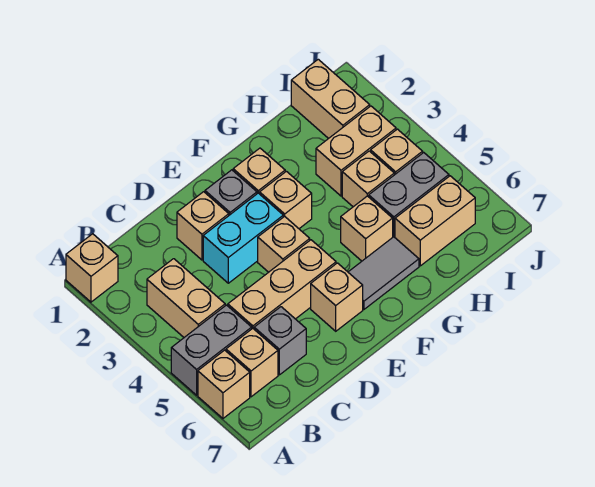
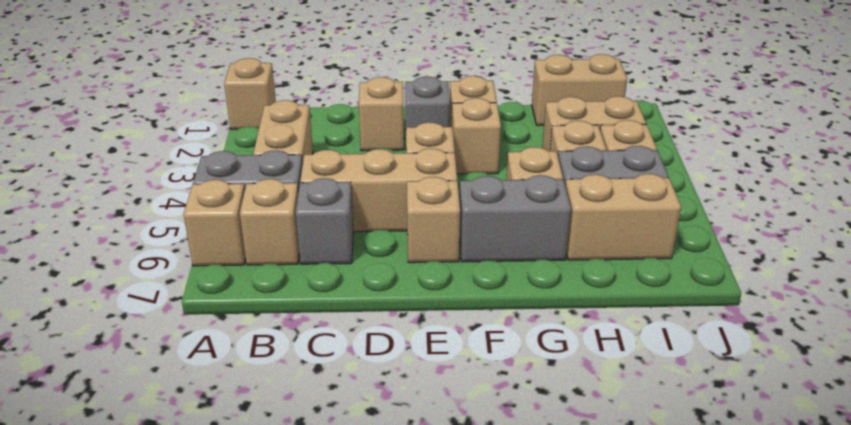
cyan brick D3:E3 level 1 -> none
grey tile F6:G6 level 1 -> grey brick F6:G6 level 1
tan brick I1:I2 level 1 -> tan brick H1:I1 level 1

